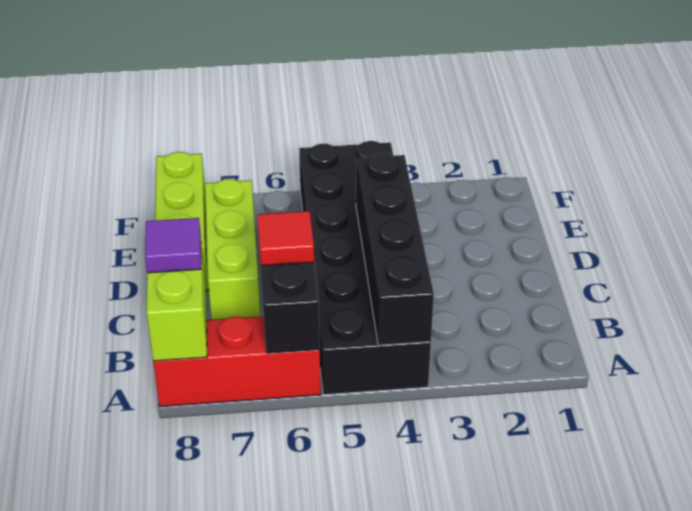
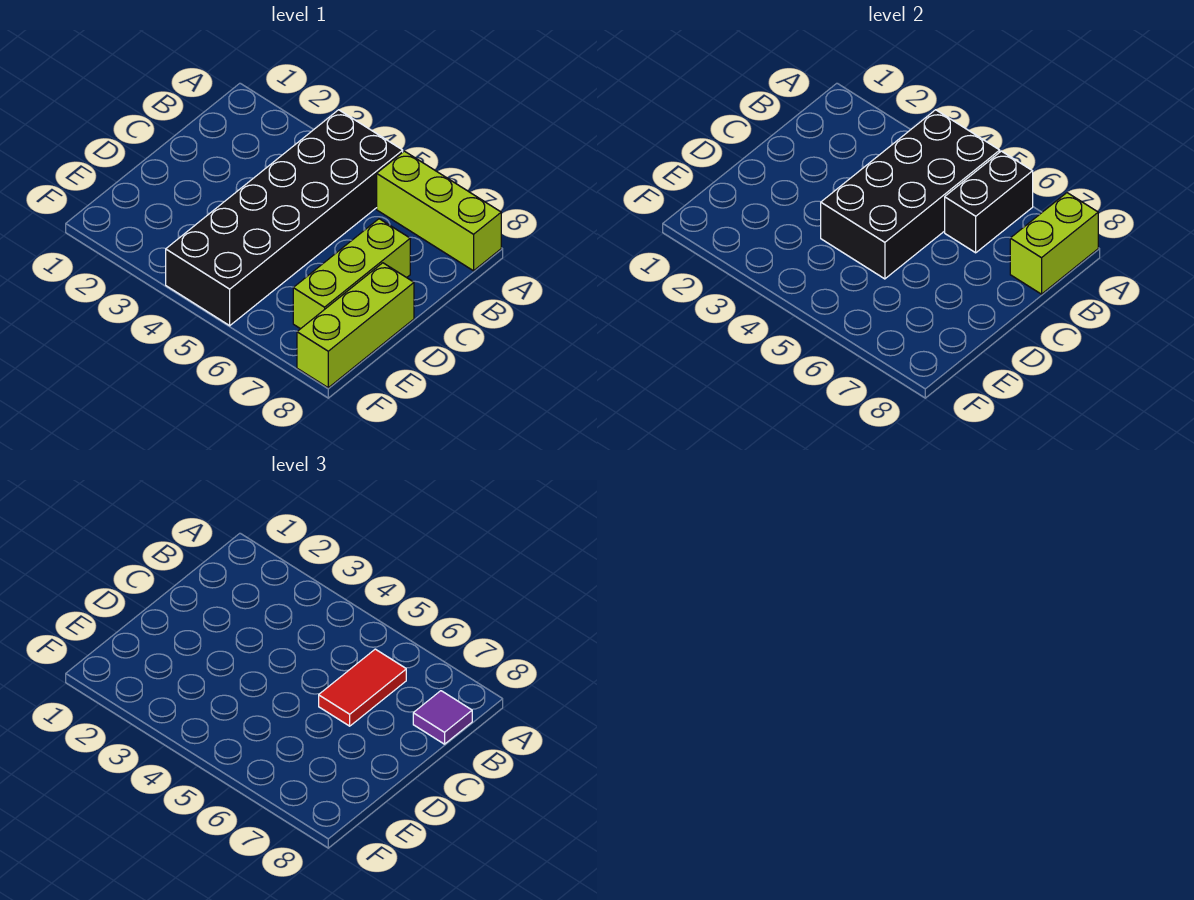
black brick A4:D4 level 2 -> black brick A4:D5 level 2
red brick A6:A8 level 1 -> lime brick A6:A8 level 1
red tile B6 level 3 -> red tile B6:C6 level 3

